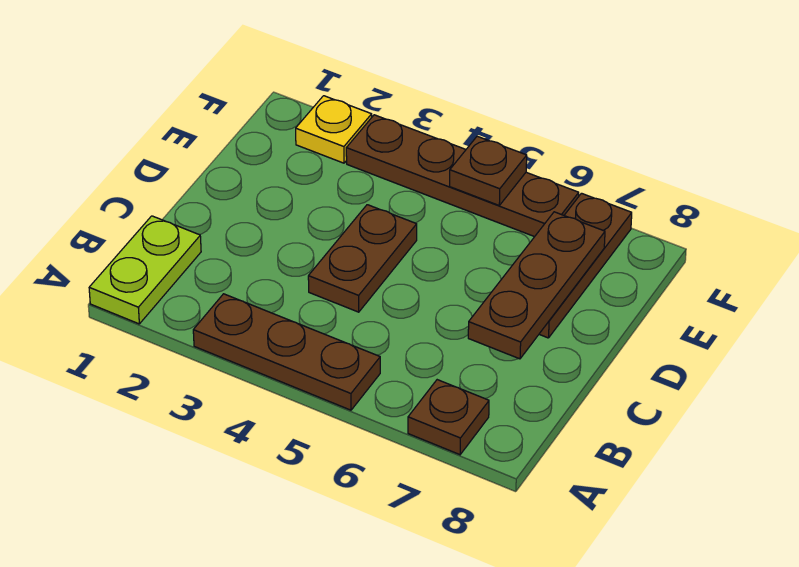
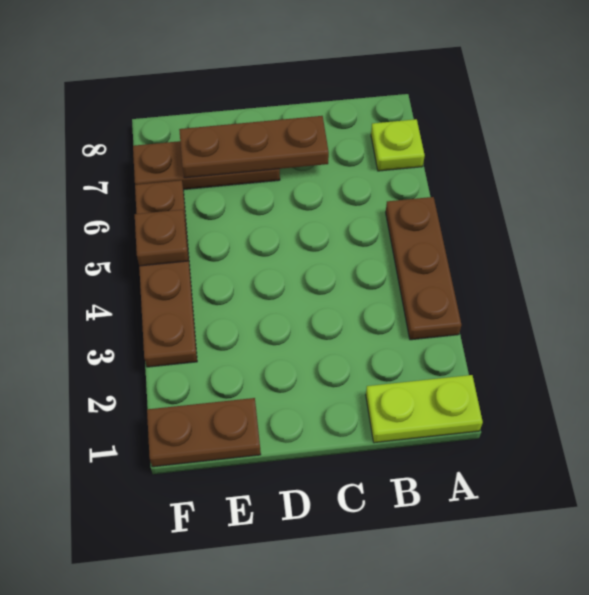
brown plate A7 level 1 -> lime plate A7 level 1
brown plate C4:D4 level 1 -> brown plate E1:F1 level 1
yellow plate F2 level 1 -> none

